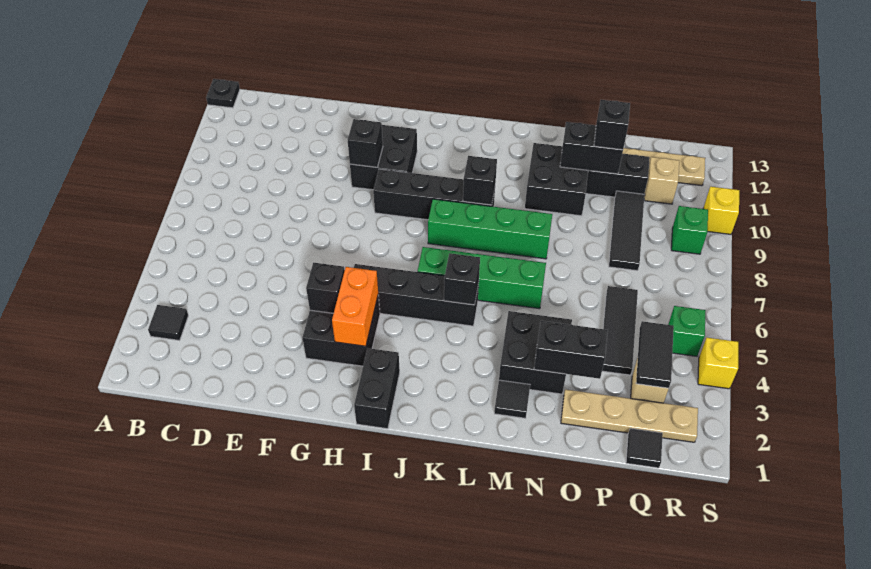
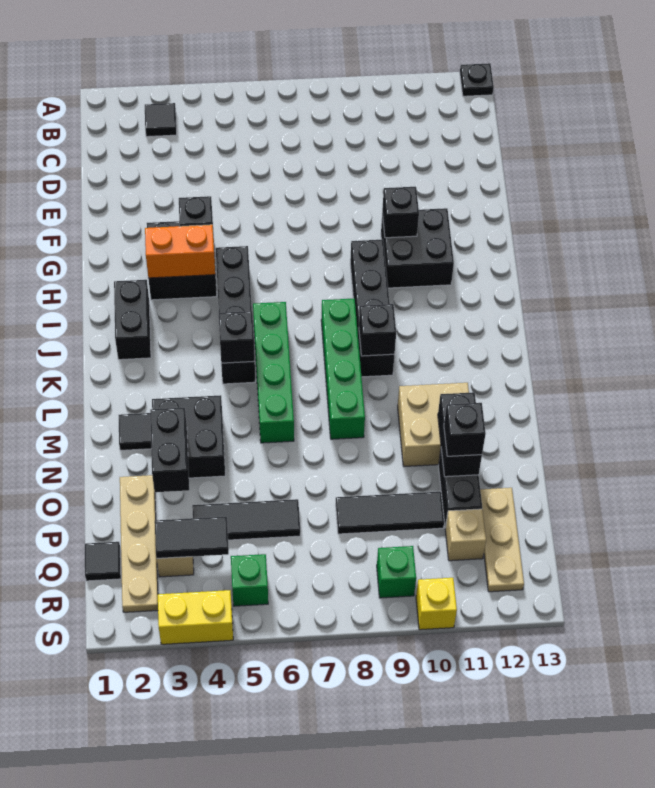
black brick I1:I2 level 1 -> black brick I2:J2 level 1
black brick M10:N11 level 1 -> tan brick M10:N11 level 1
yellow brick S4 level 1 -> yellow brick S3:S4 level 1

